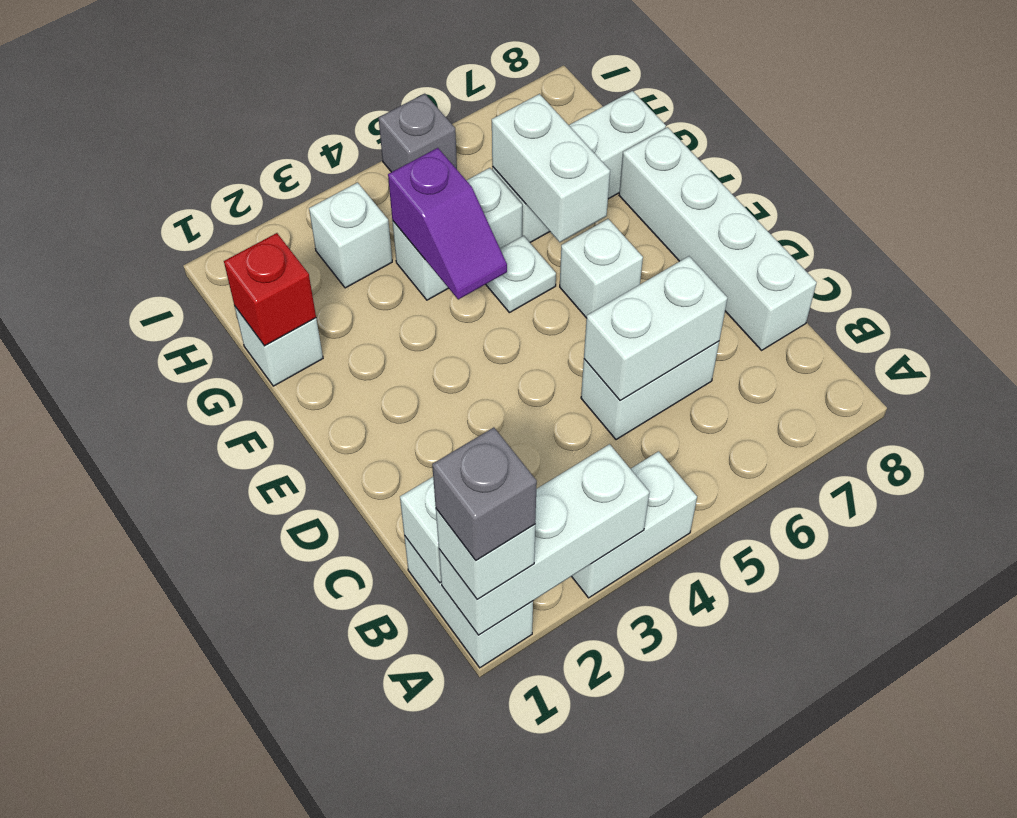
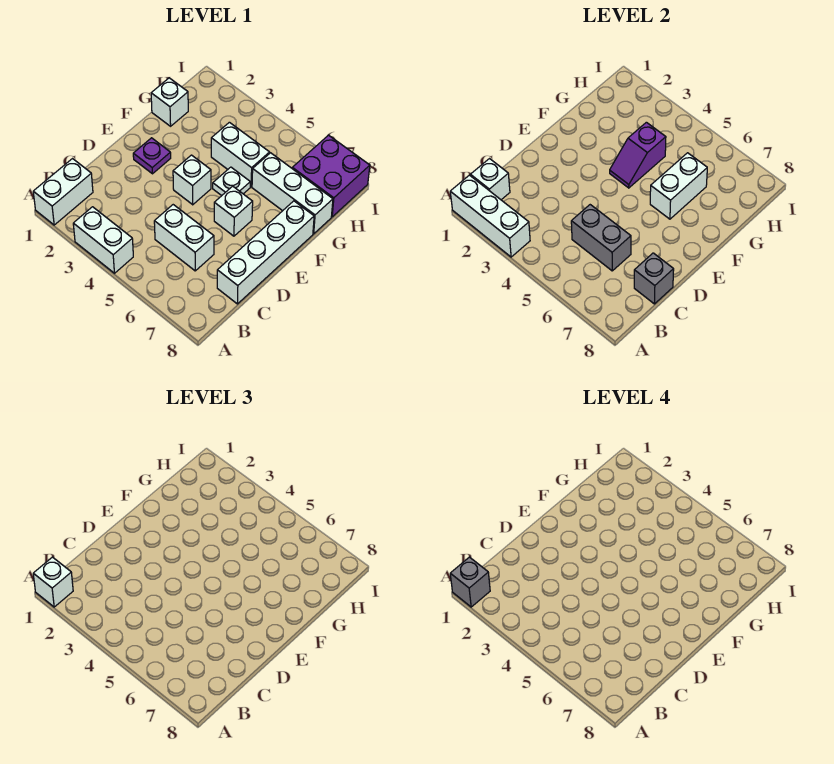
white brick C5:C6 level 2 -> grey brick C5:C6 level 2
none -> purple plate E2 level 1
red brick G1 level 2 -> none
white brick H3 level 1 -> white brick E4 level 1
none -> purple brick H7:I8 level 1
grey brick I5 level 1 -> grey brick C8 level 2

